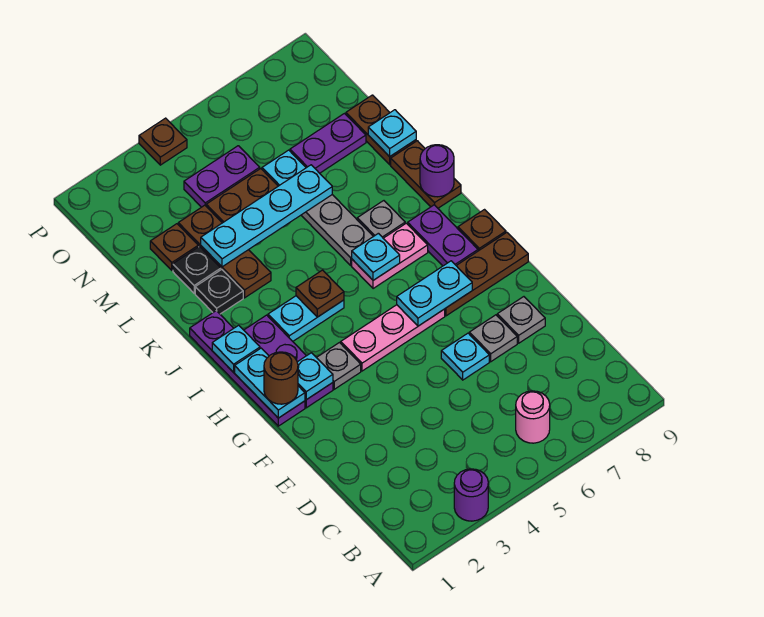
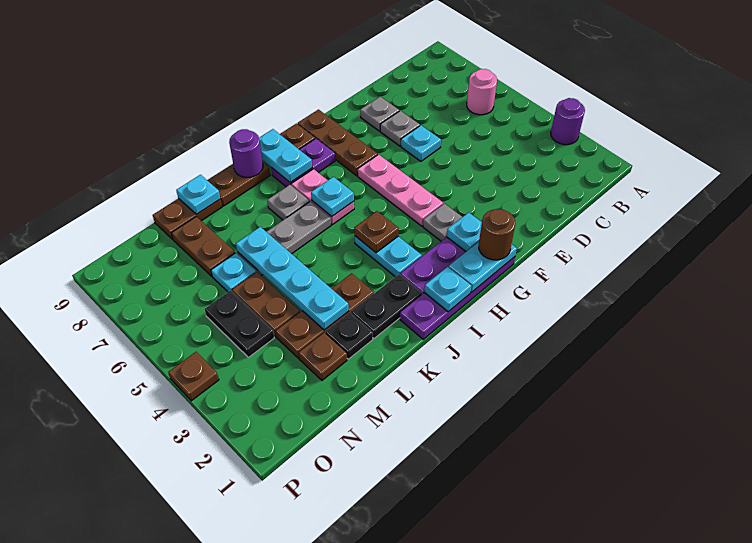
cyan plate G6:G7 level 2 -> cyan plate I8:I9 level 2
black plate K2 level 1 -> black plate J2:K2 level 1
purple plate M7:M8 level 1 -> brown plate M7:M8 level 1
purple plate N4:N5 level 1 -> black plate N4:N5 level 1

